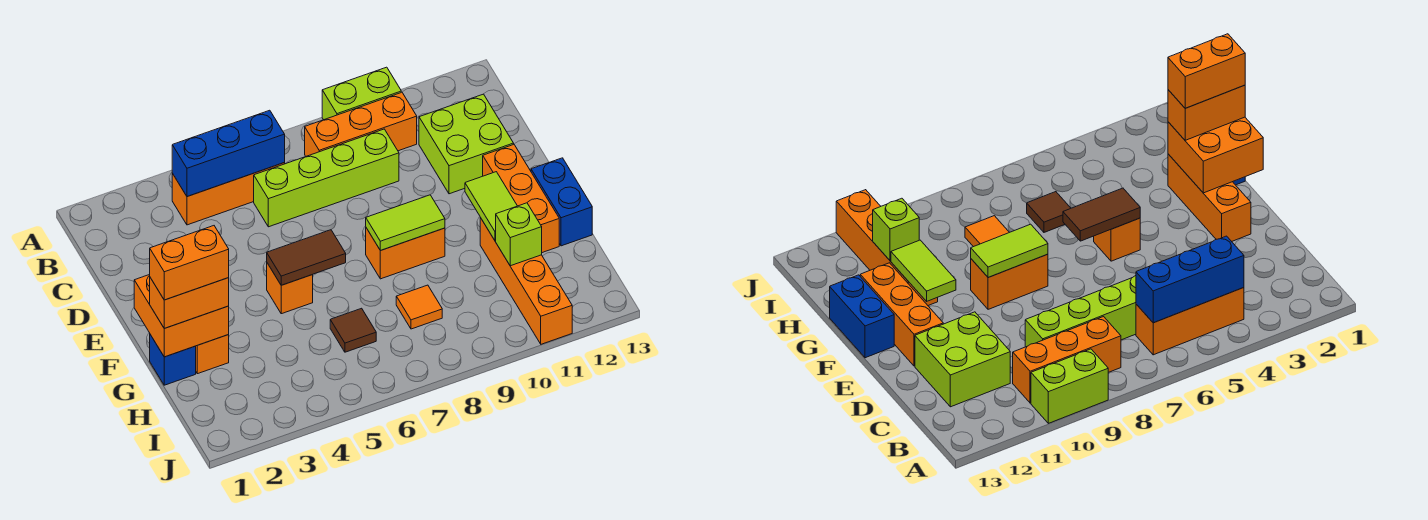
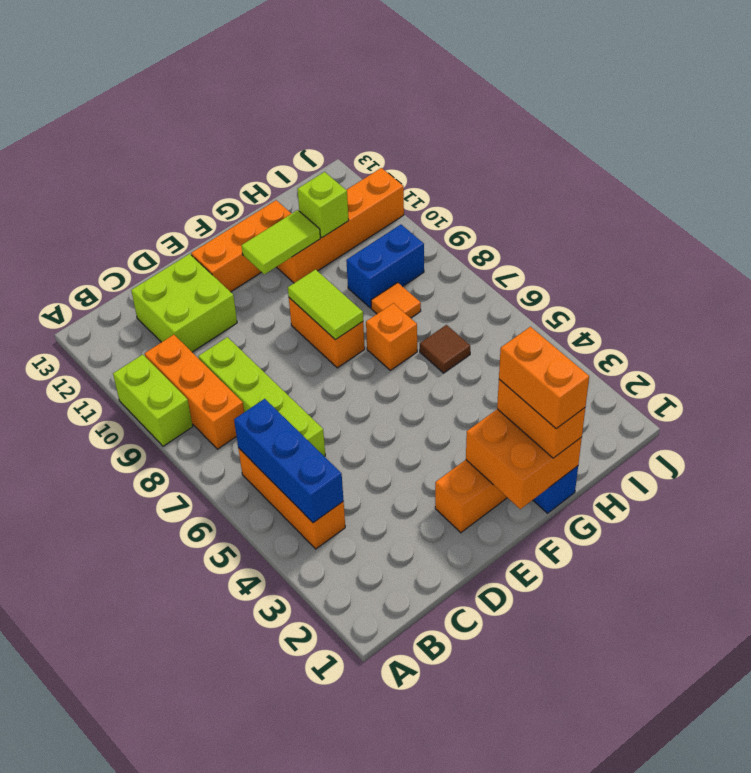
orange brick F5 level 1 -> orange brick G7 level 1
brown tile F5:F6 level 2 -> none
blue brick F13:G13 level 1 -> blue brick H9:I9 level 1

